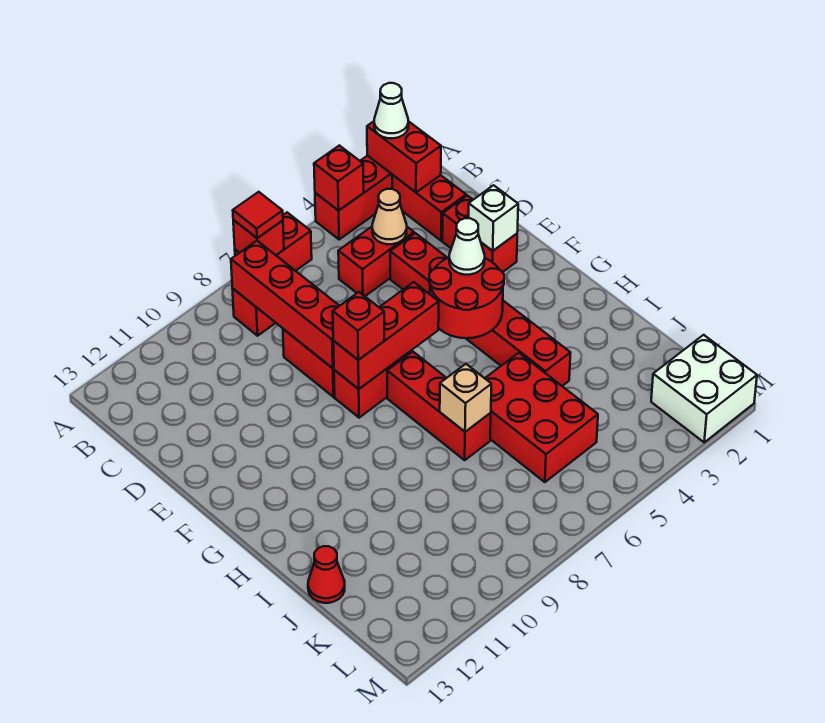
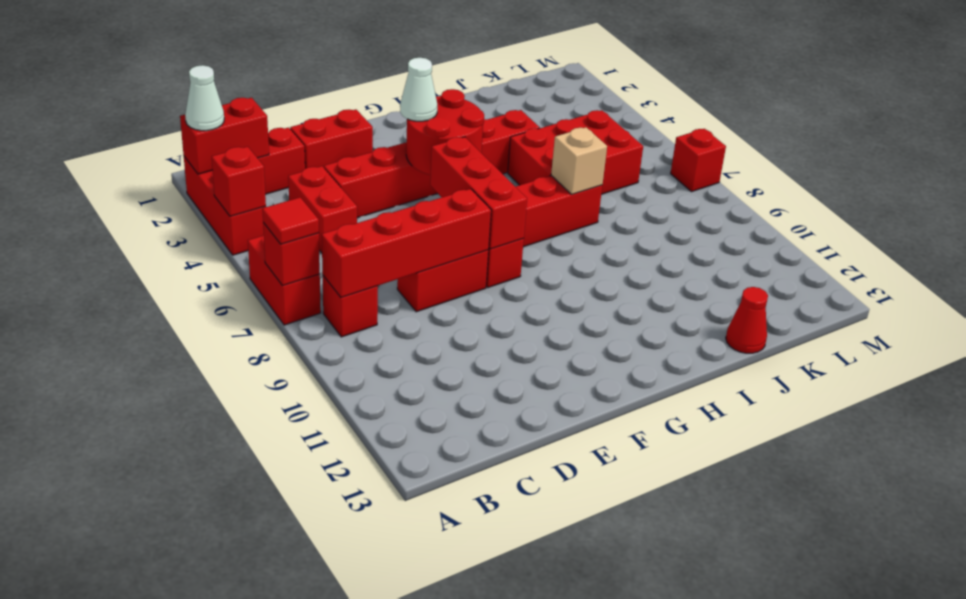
tan cone C4 level 2 -> none
white brick E2 level 2 -> none
red brick F8 level 3 -> red brick M7 level 1
white brick L1:M2 level 1 -> none

